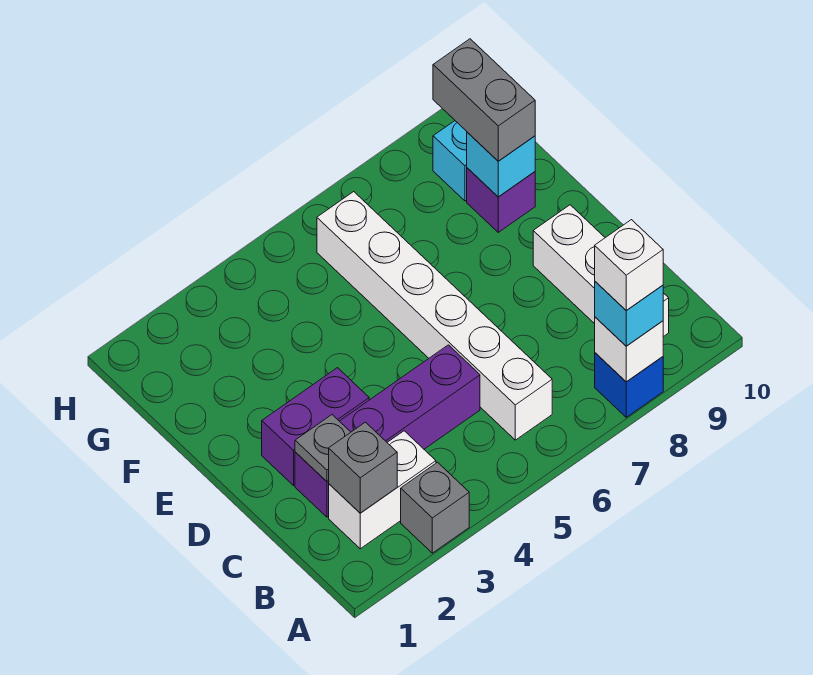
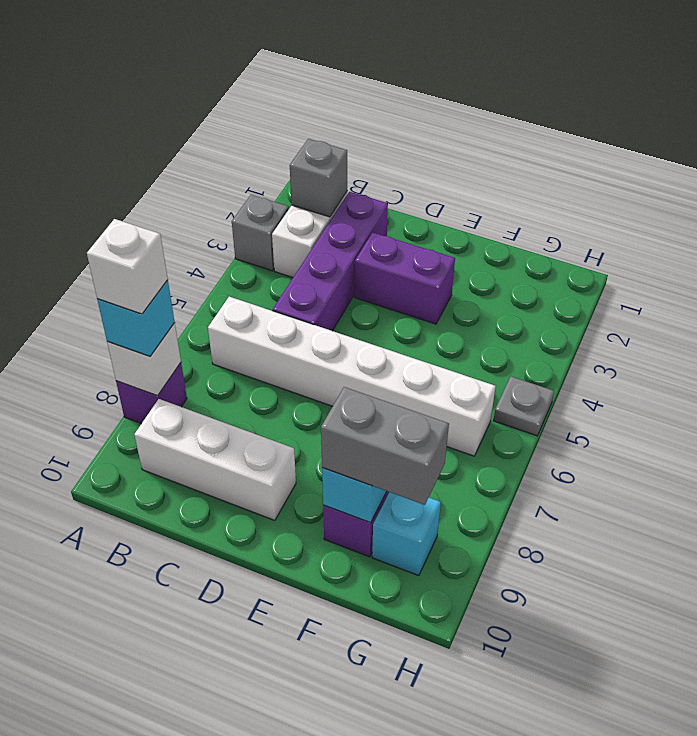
blue brick A8 level 1 -> purple brick A8 level 1
grey plate C2 level 2 -> grey plate H5 level 1
purple brick D2:D3 level 1 -> purple brick D3:E3 level 1

